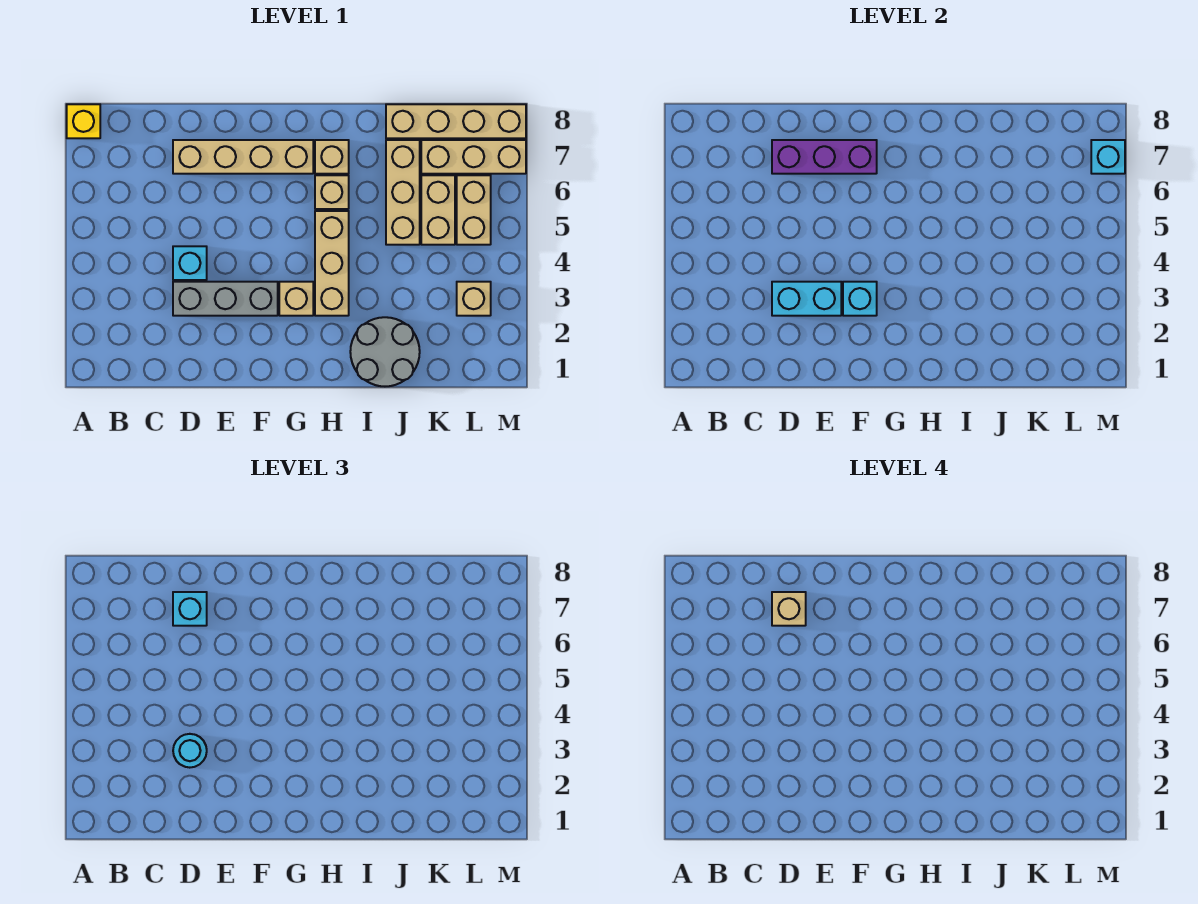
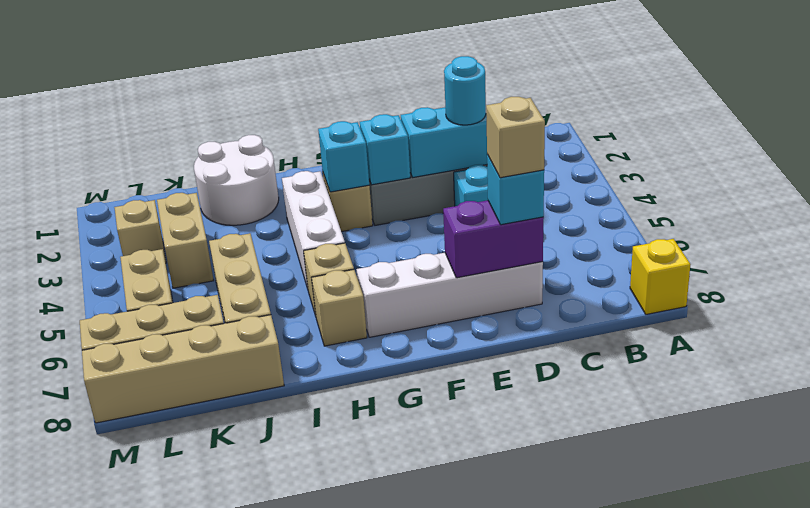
tan brick D7:G7 level 1 -> white brick D7:G7 level 1
purple brick D7:F7 level 2 -> purple brick D7:E7 level 2
tan brick H3:H5 level 1 -> white brick H3:H5 level 1
grey round brick I1:J2 level 1 -> white round brick I1:J2 level 1
tan brick K5:K6 level 1 -> tan brick K3:K4 level 1
cyan brick M7 level 2 -> cyan brick G3 level 2

